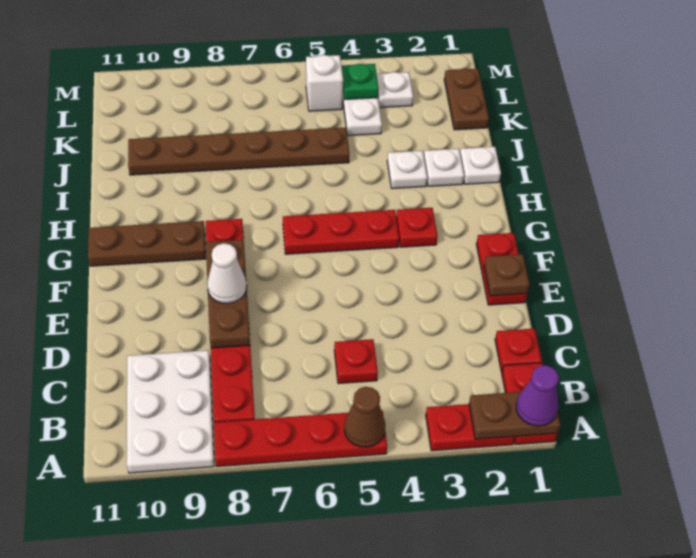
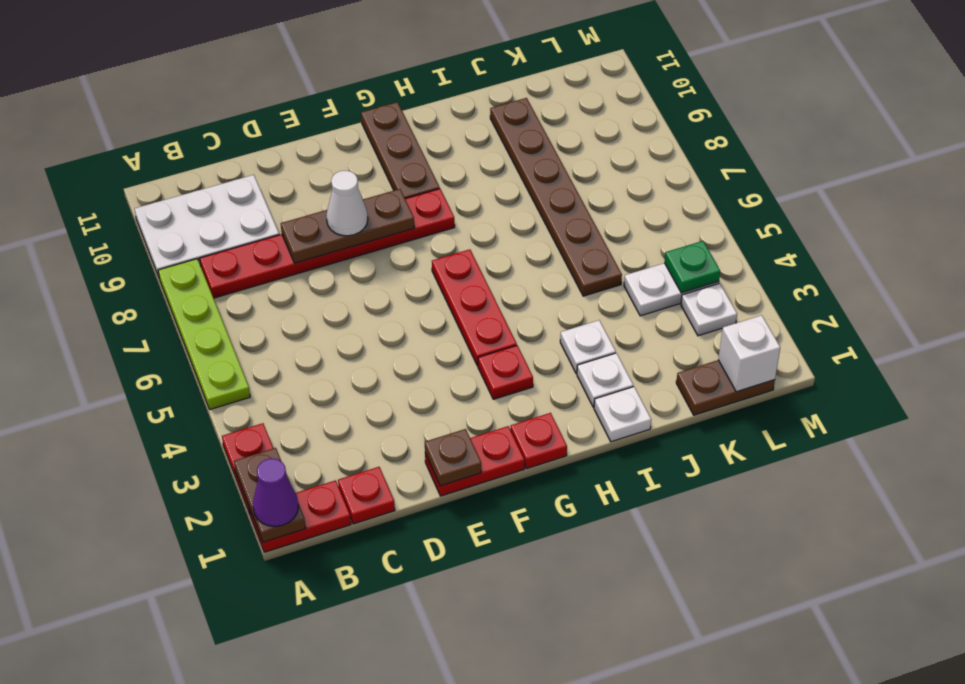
red plate A5:A8 level 1 -> lime plate A5:A8 level 1
brown cone A5 level 2 -> none
red plate C5 level 1 -> red plate G1 level 1
white brick L5 level 1 -> white brick L1 level 2

